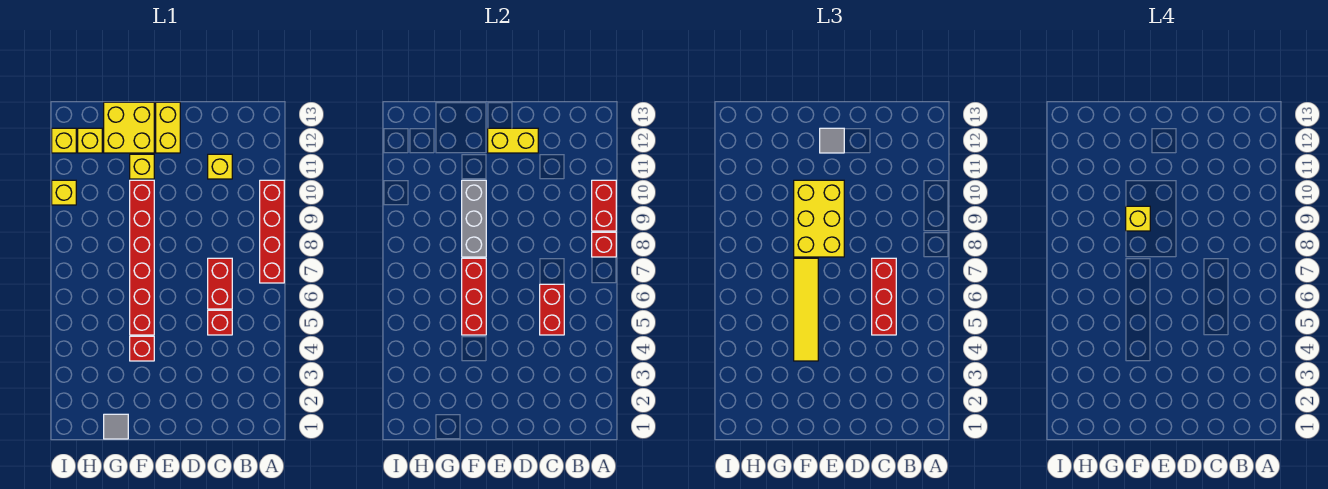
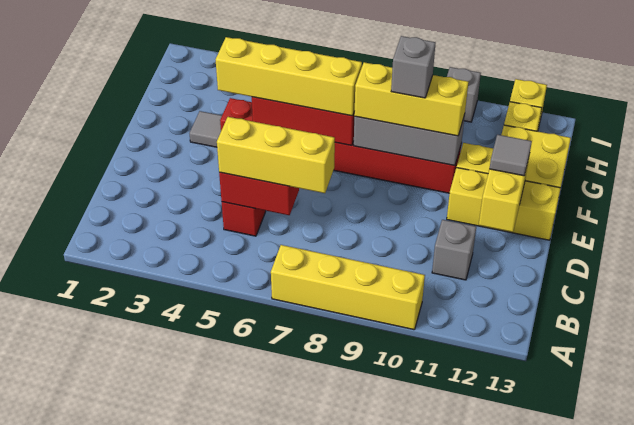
red brick A7:A10 level 1 -> yellow brick A7:A10 level 1
red brick A8 level 2 -> none
red brick A9:A10 level 2 -> none
red brick C5:C7 level 3 -> yellow brick C5:C7 level 3
red brick C6:C7 level 1 -> none
yellow brick C11 level 1 -> grey brick C11 level 1
yellow brick E8:F10 level 3 -> yellow brick F8:F10 level 3
yellow brick E12:E13 level 1 -> yellow brick E11:E13 level 1
yellow tile F4:F7 level 3 -> yellow brick F4:F7 level 3
yellow brick F9 level 4 -> grey brick F9 level 4
grey tile G1 level 1 -> grey tile F3 level 1
yellow brick I10 level 1 -> grey brick I10 level 1

